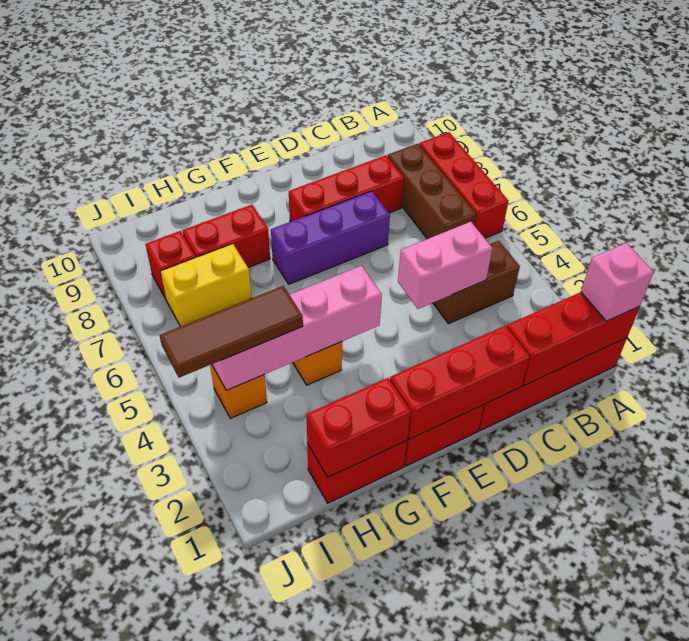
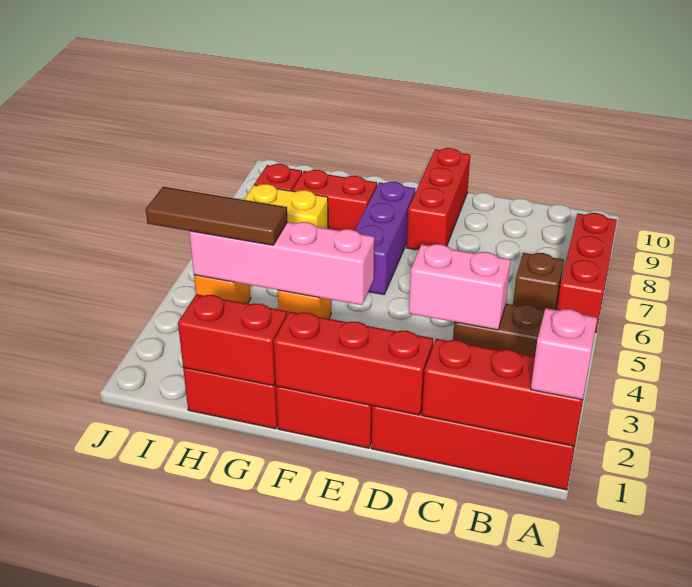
brown brick B6:B8 level 1 -> brown brick B6 level 1
red brick C8:E8 level 1 -> red brick E8:E10 level 1
purple brick D7:F7 level 1 -> purple brick F6:F8 level 1

